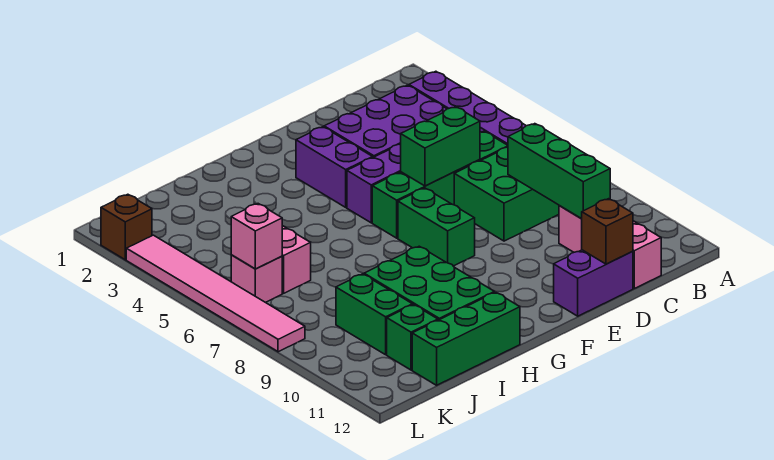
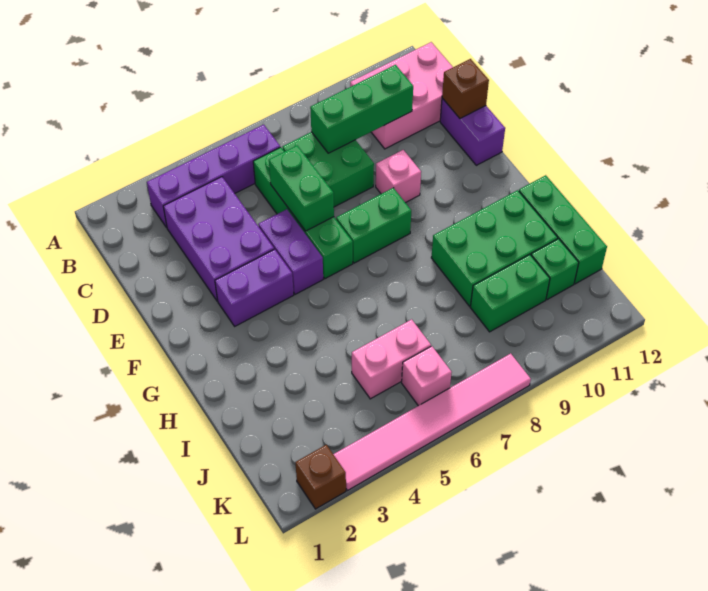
pink brick C10:C12 level 1 -> pink brick B10:C12 level 1
pink brick K6 level 2 -> pink brick E9 level 1

